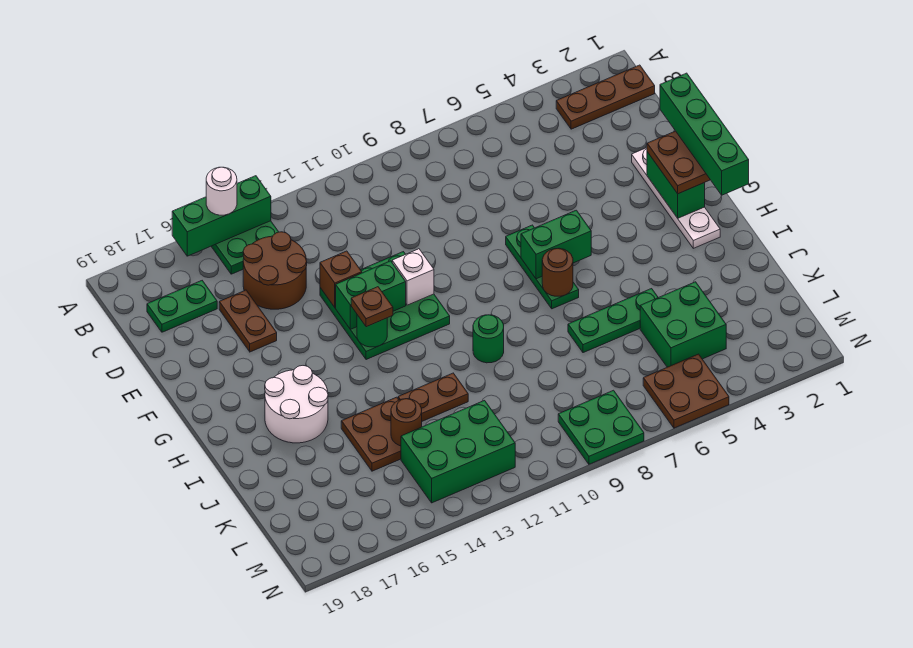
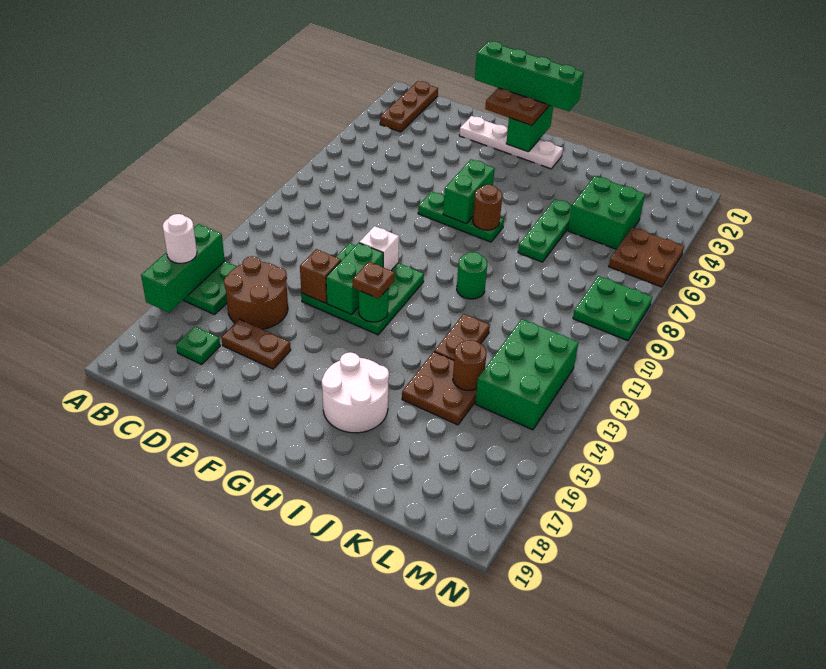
green plate C17:C18 level 1 -> green plate C17 level 1
green brick F2:G2 level 2 -> green brick G1:G2 level 2

